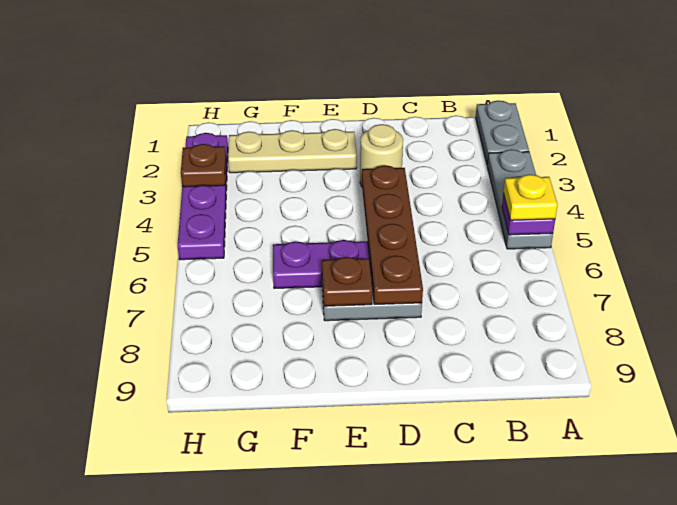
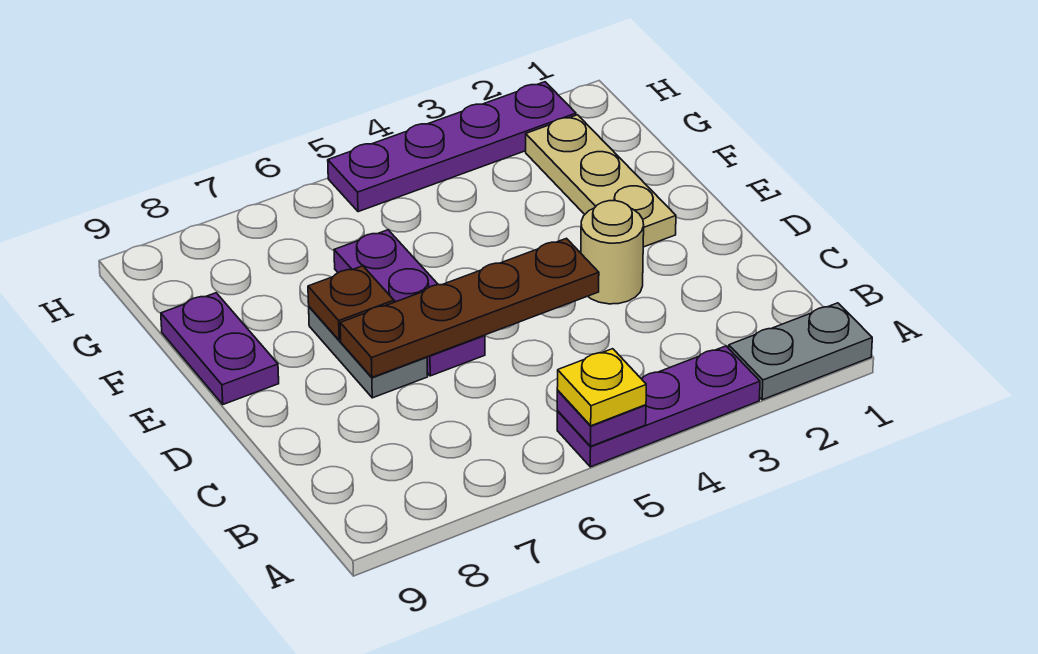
grey plate A3:A5 level 1 -> purple plate A3:A5 level 1
none -> purple plate E9:F9 level 1
brown plate H3 level 2 -> none

